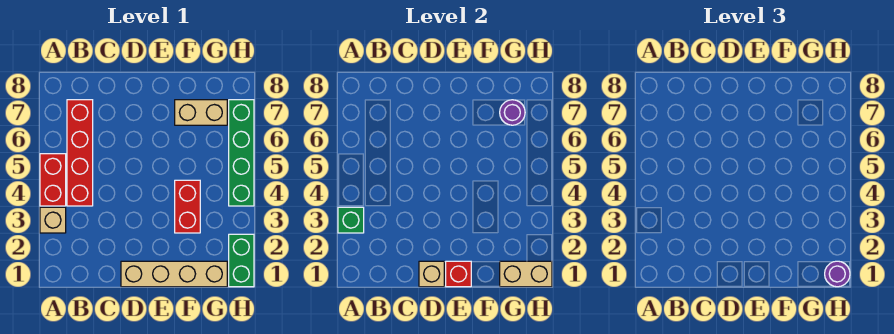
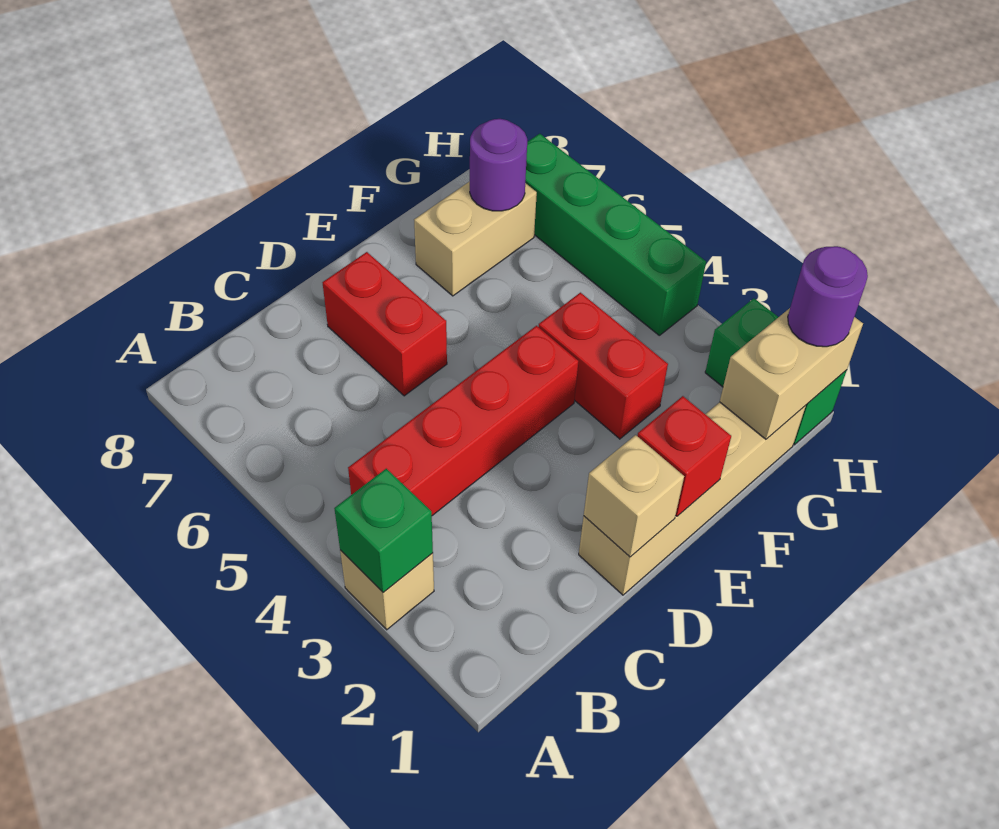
red brick A4:A5 level 1 -> red brick D6:D7 level 1
red brick B4:B7 level 1 -> red brick B4:E4 level 1

